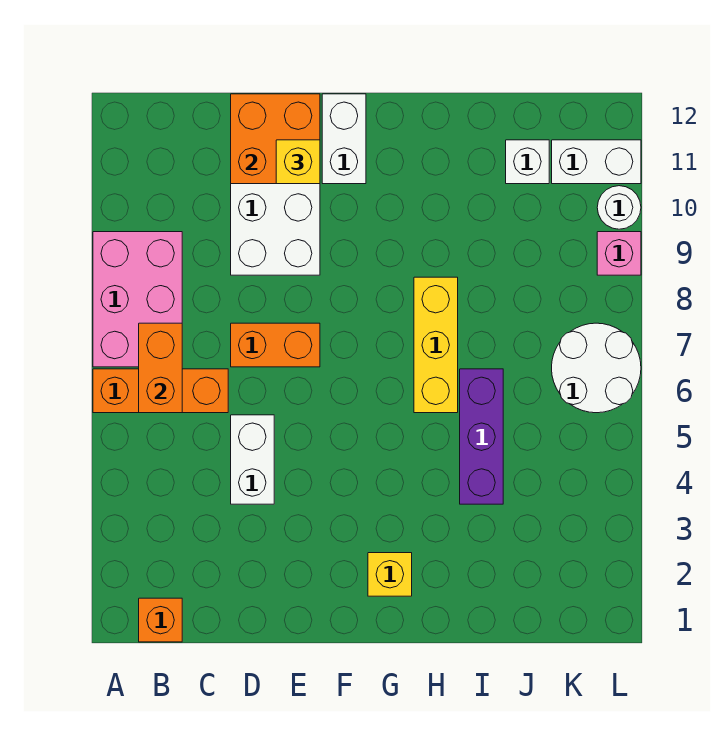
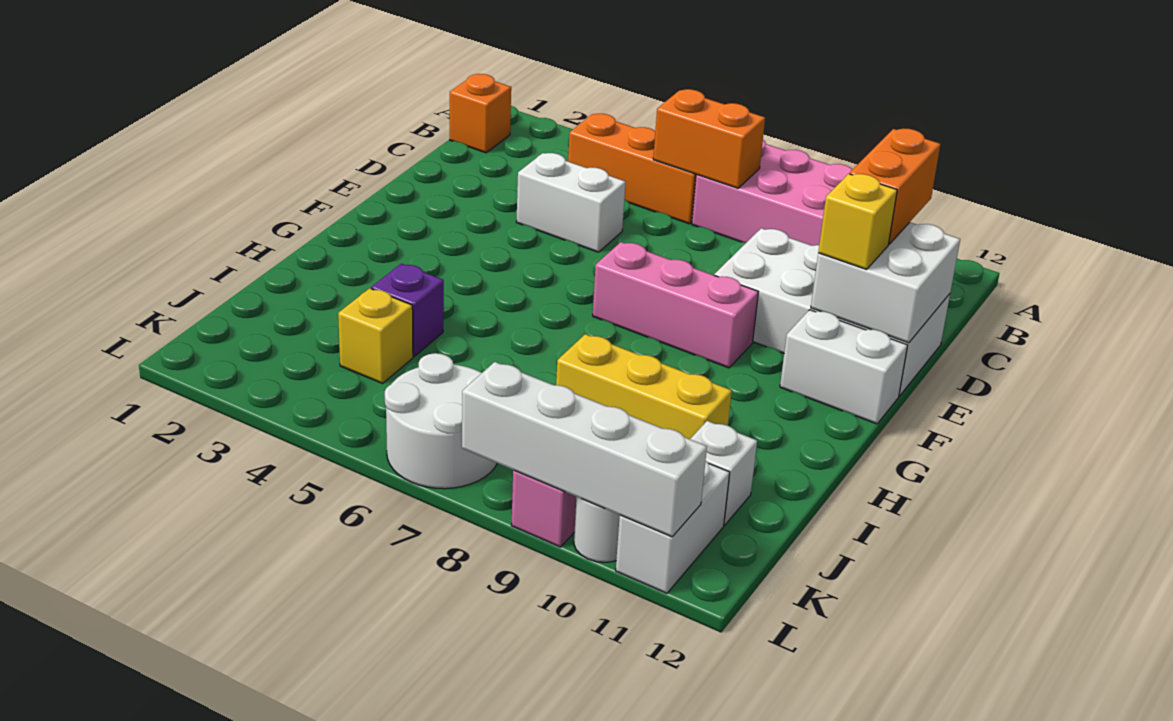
orange brick A6:C6 level 1 -> orange brick B4:B6 level 1
orange brick D7:E7 level 1 -> orange brick C11:D11 level 3
orange brick D11:E12 level 2 -> white brick D11:E12 level 2
none -> pink brick F7:F9 level 1
yellow brick G2 level 1 -> yellow brick J4 level 1
yellow brick H6:H8 level 1 -> yellow brick I8:I10 level 1
purple brick I4:I6 level 1 -> purple brick I4 level 1
none -> white brick L8:L11 level 2

